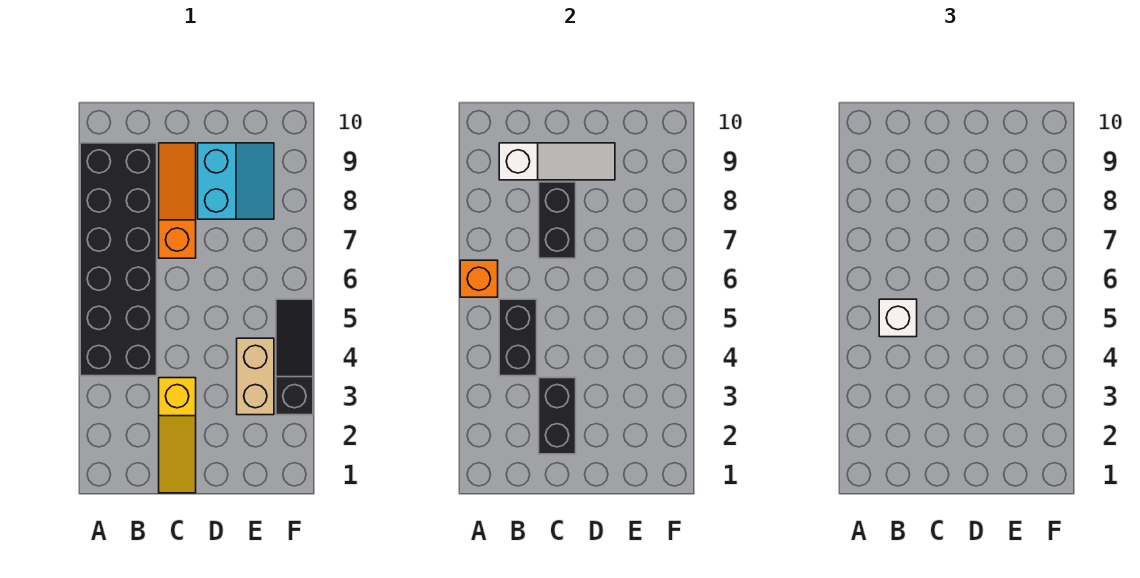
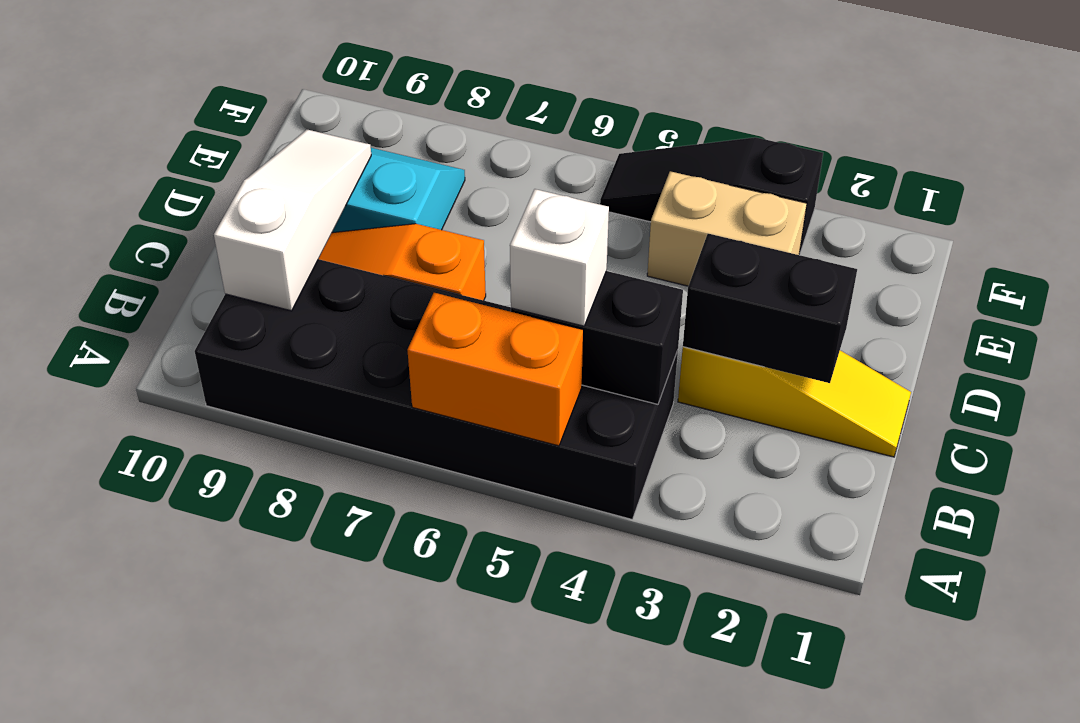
orange brick A6 level 2 -> orange brick A5:A6 level 2
black brick C7:C8 level 2 -> none

